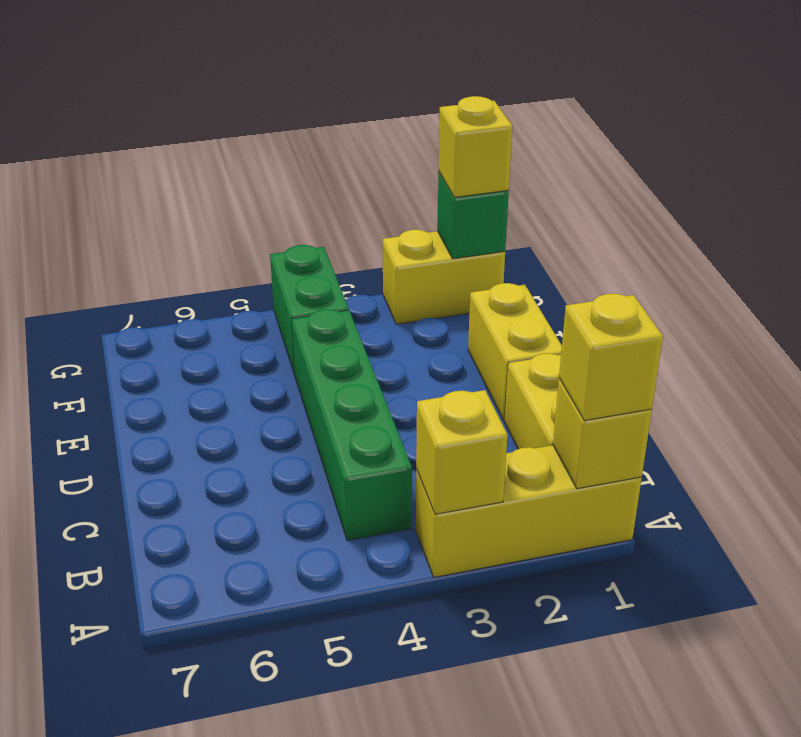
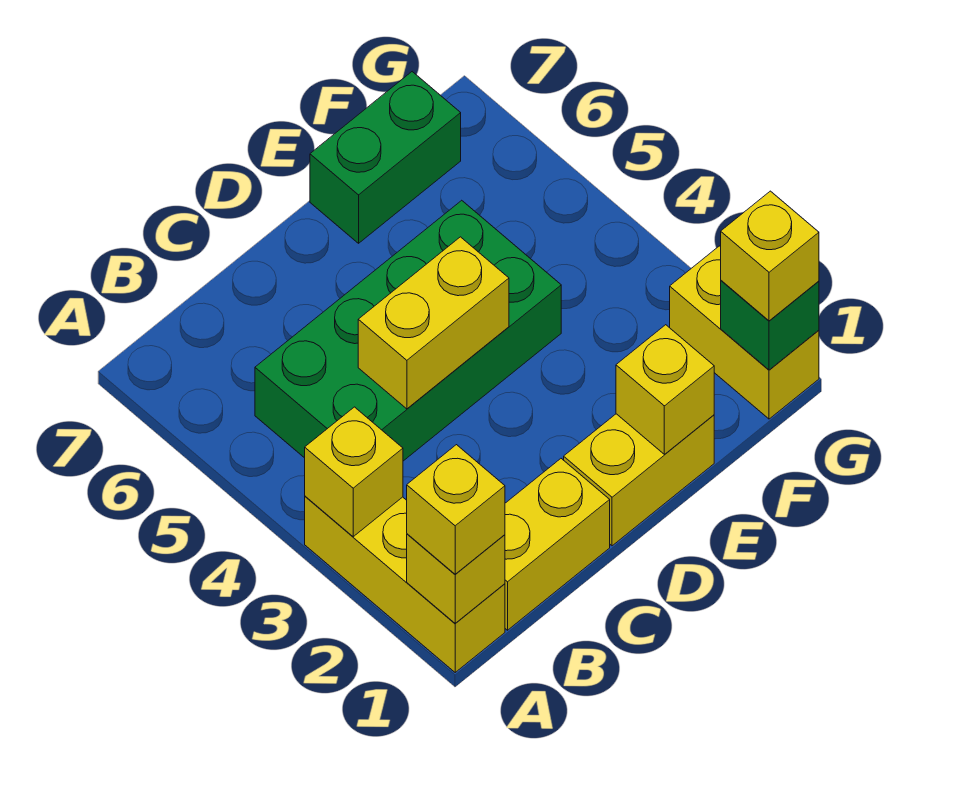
green brick B4:E4 level 1 -> green brick B4:E5 level 1
none -> yellow brick C4:D4 level 2
none -> yellow brick E1 level 2
green brick F4:G4 level 1 -> green brick E7:F7 level 1

